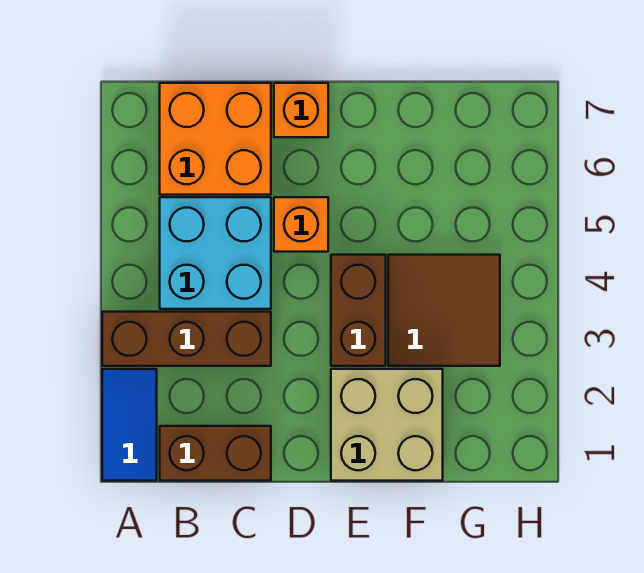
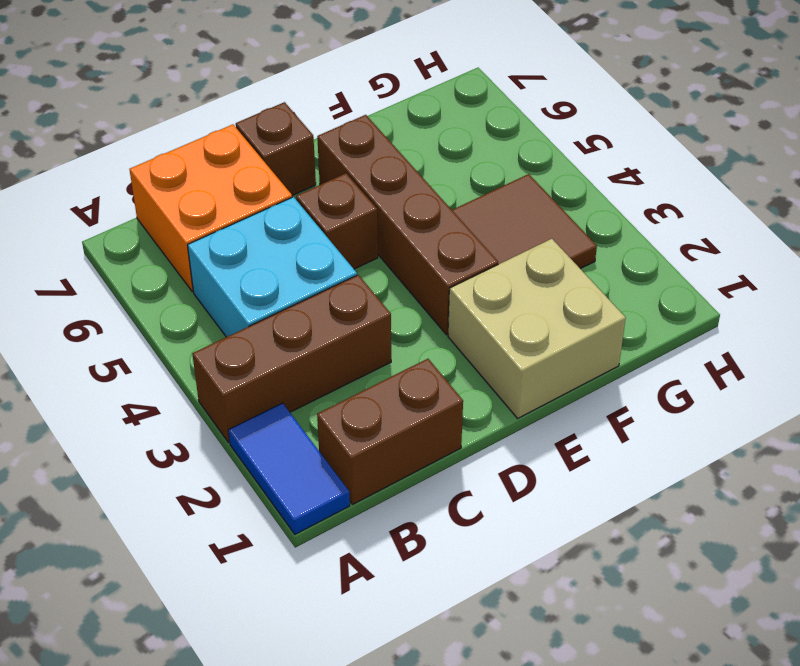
orange brick D5 level 1 -> brown brick D5 level 1
orange brick D7 level 1 -> brown brick D7 level 1
brown brick E3:E4 level 1 -> brown brick E3:E6 level 1

